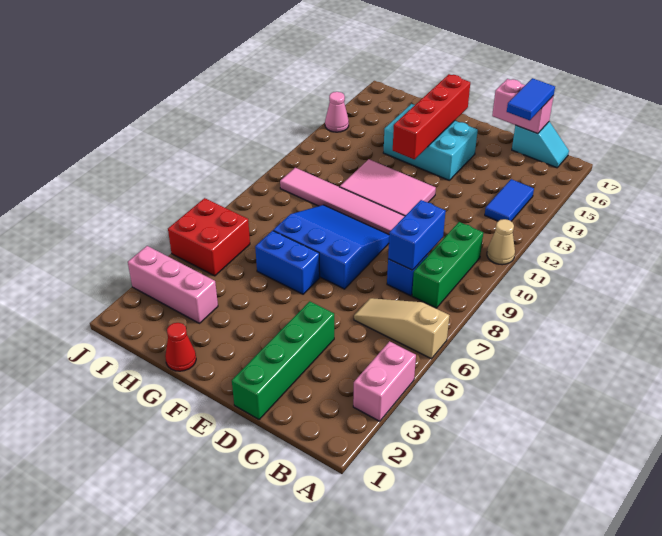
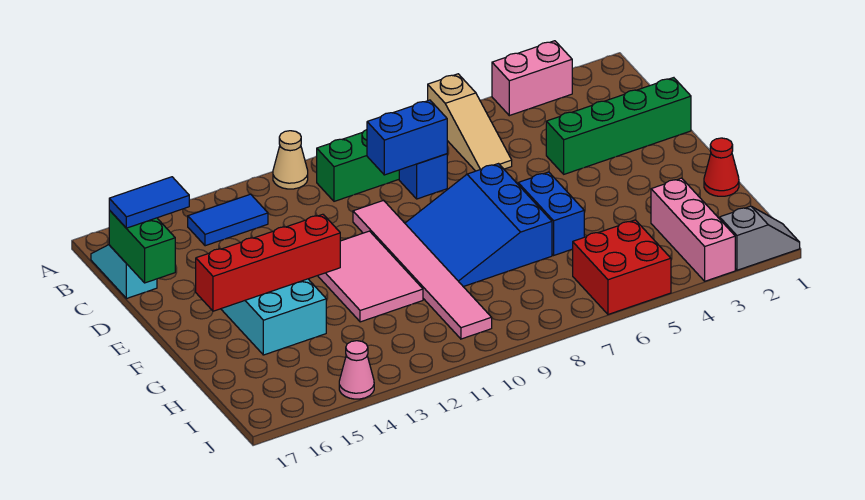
pink brick C17:D17 level 2 -> green brick C17:D17 level 2
none -> grey slope J1:J2 level 1 top 2

